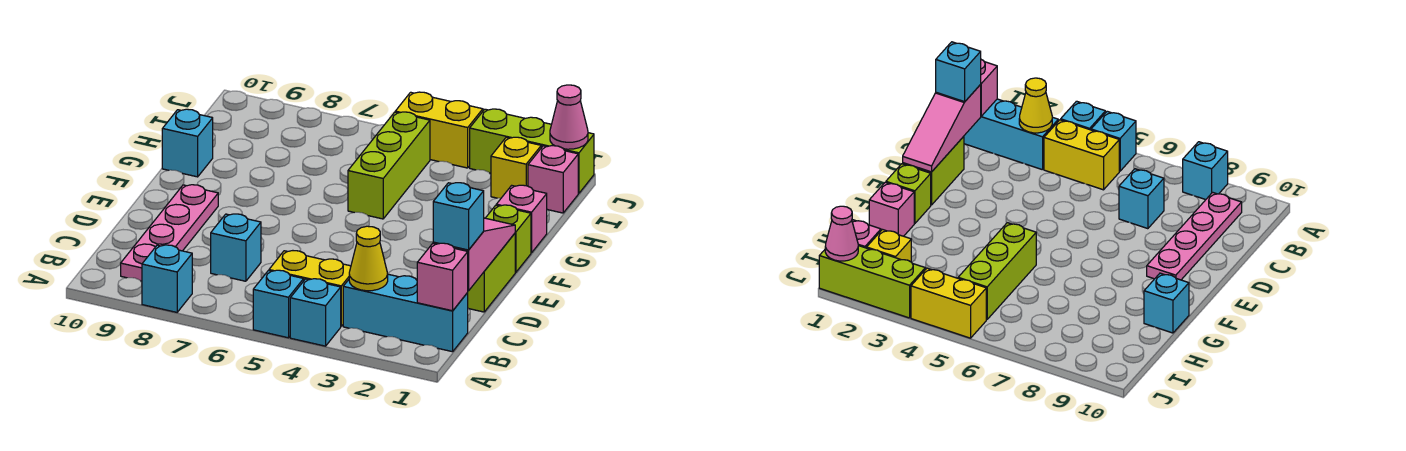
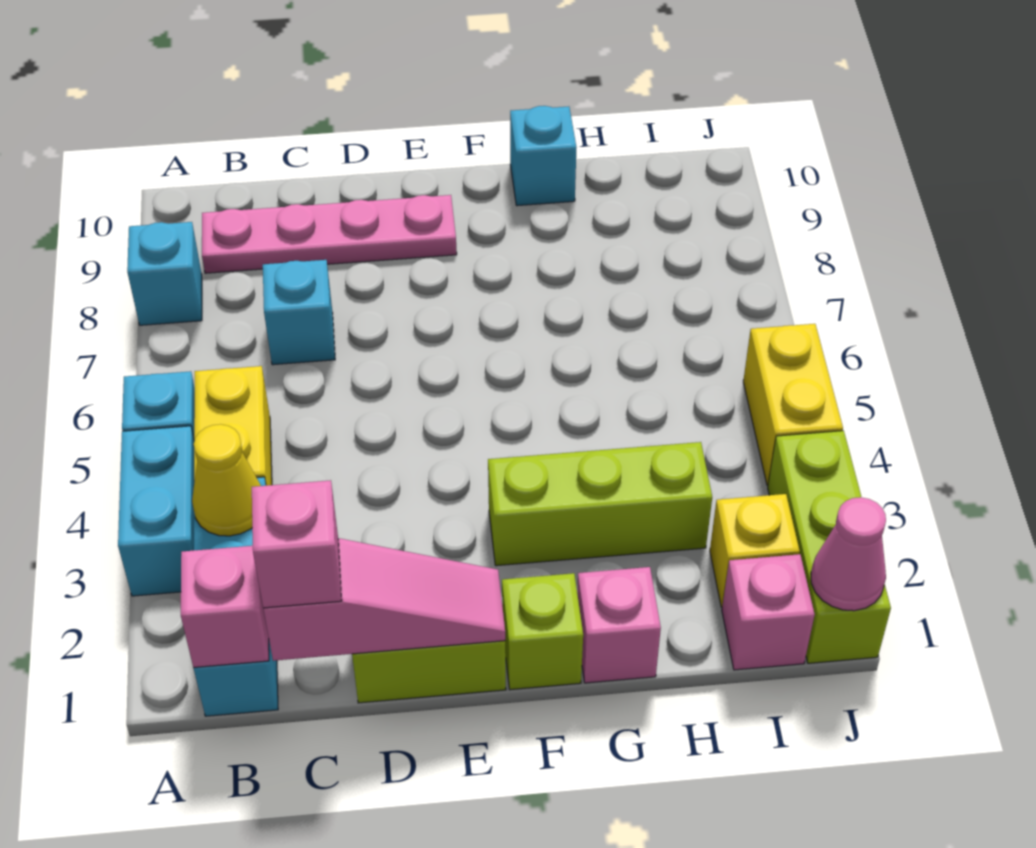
cyan brick A4 level 1 -> cyan brick A3:A4 level 1
cyan brick C1 level 3 -> pink brick C1 level 3
lime brick G5:I5 level 1 -> lime brick F3:H3 level 1

